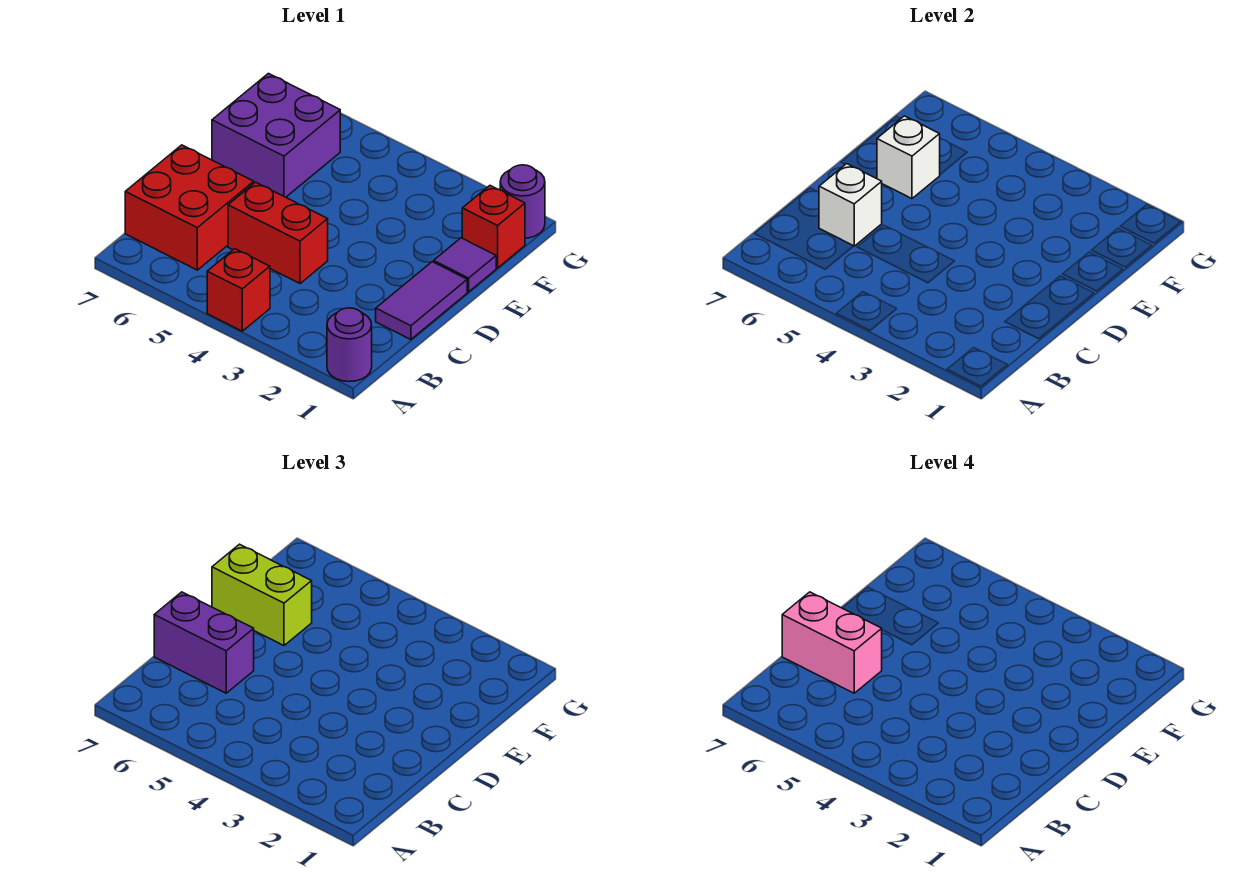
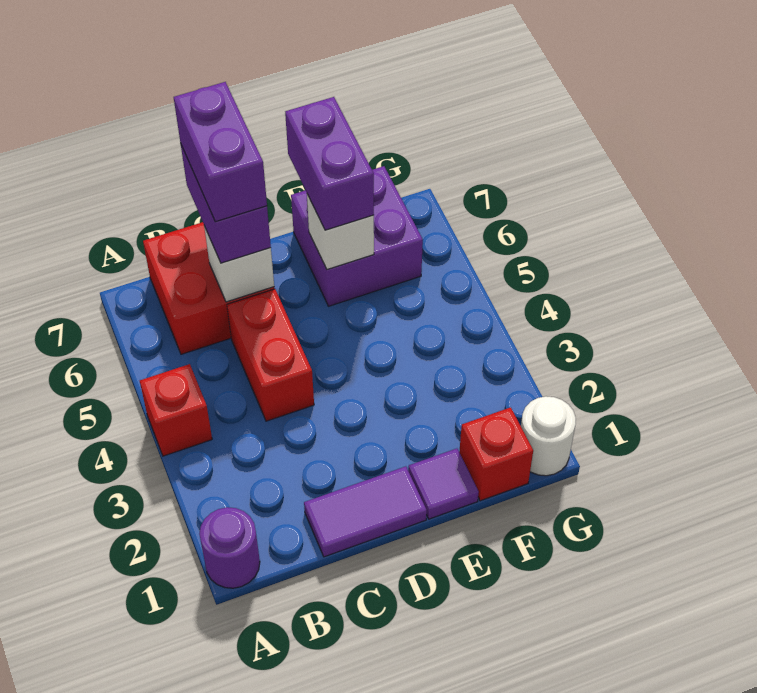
pink brick C6:C7 level 4 -> purple brick C6:C7 level 4
lime brick E6:E7 level 3 -> purple brick E6:E7 level 3
purple round brick G1 level 1 -> white round brick G1 level 1

